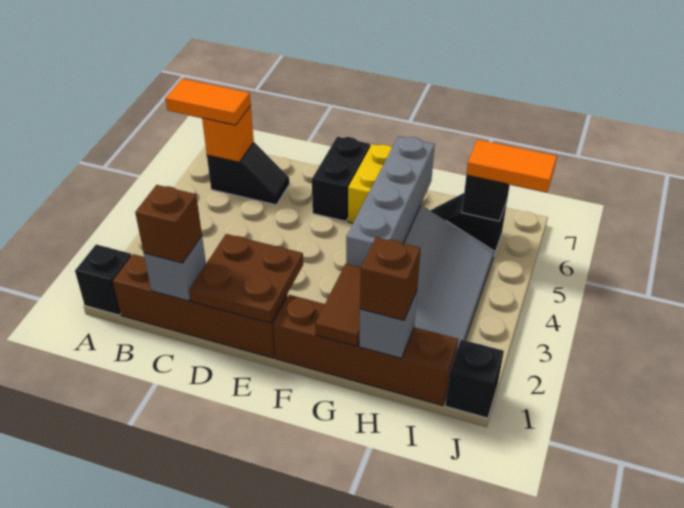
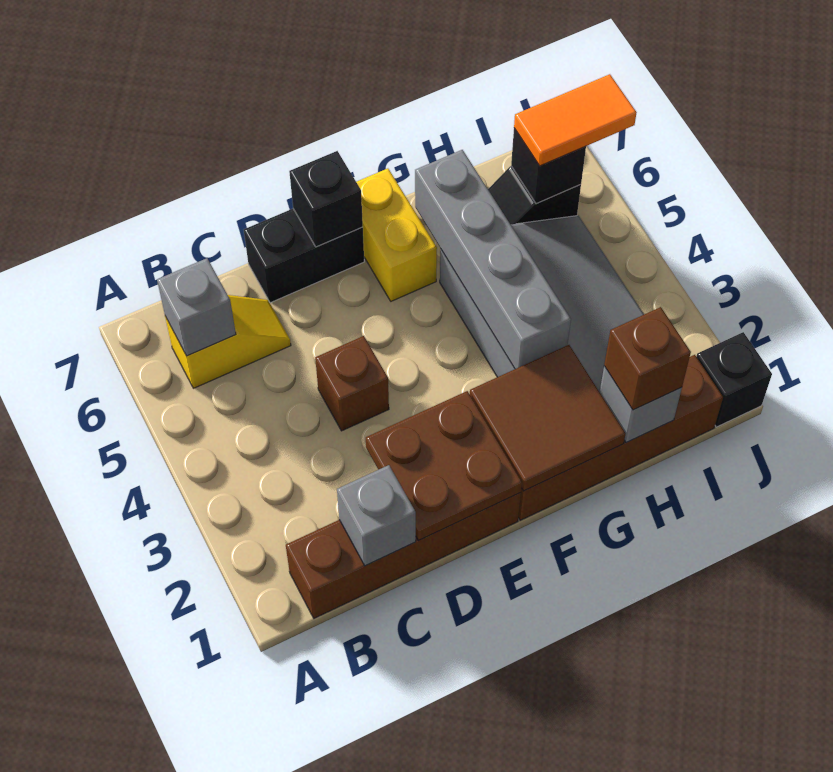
black brick A1 level 1 -> black brick E7 level 2
orange tile A6:B6 level 3 -> none
black slope B6:C6 level 1 top B -> yellow slope B6:C6 level 1 top B
orange brick B6 level 2 -> grey brick B6 level 2
brown brick C1 level 3 -> brown brick D4 level 1
black brick E6:E7 level 1 -> black brick D7:E7 level 1
brown tile G1:G2 level 2 -> brown tile F1:G2 level 2

